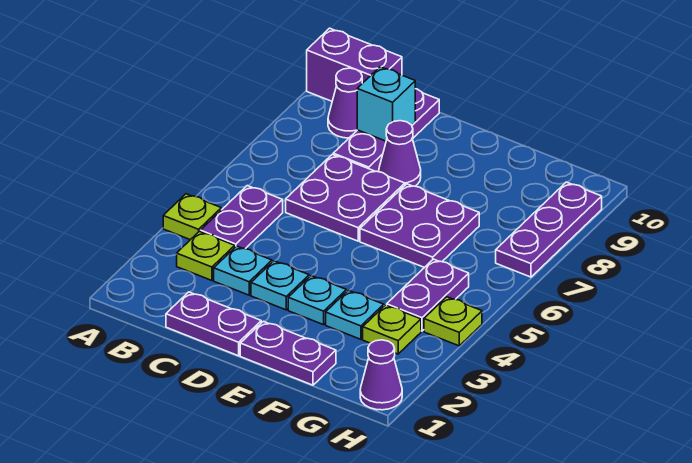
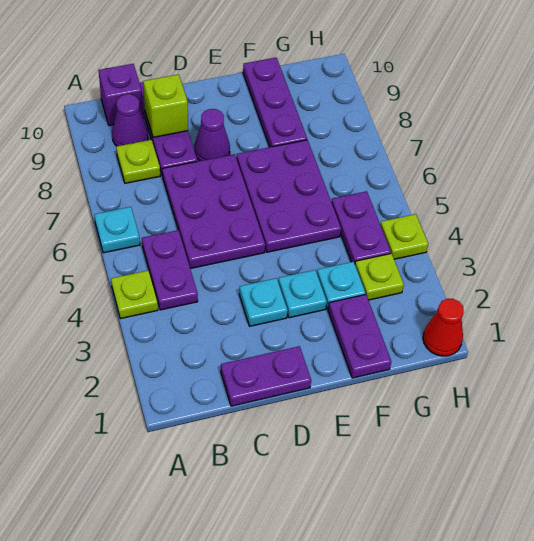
purple brick A10:B10 level 1 -> purple brick B10 level 1
lime plate B3 level 1 -> lime plate B8 level 1
cyan plate C3 level 1 -> cyan plate A6 level 1
purple plate C6:D7 level 1 -> purple plate C5:D7 level 1
cyan brick C9 level 2 -> lime brick C9 level 2
purple plate E1:F1 level 1 -> purple plate F1:F2 level 1
purple plate E6:F7 level 1 -> purple plate E5:F7 level 1
purple cone H1 level 1 -> red cone H1 level 1
purple plate H7:H9 level 1 -> purple plate F8:F10 level 1

